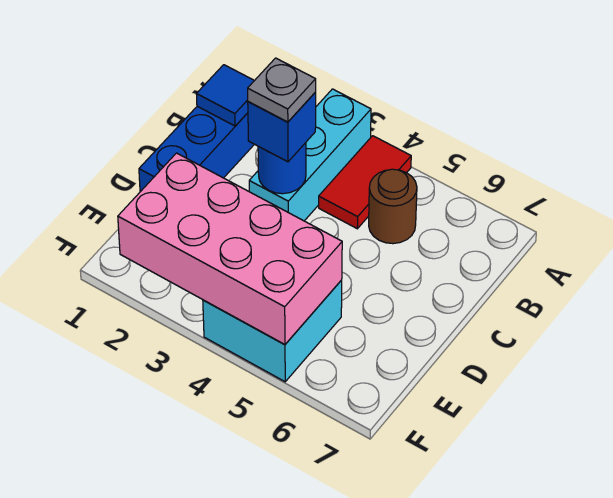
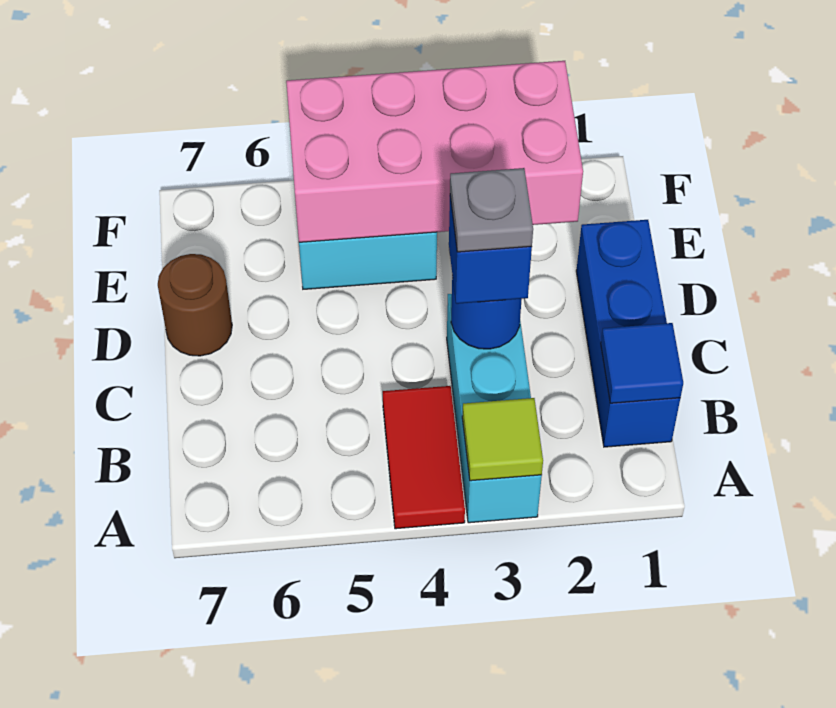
none -> lime tile A3 level 2
brown round brick B5 level 1 -> brown round brick D7 level 1

